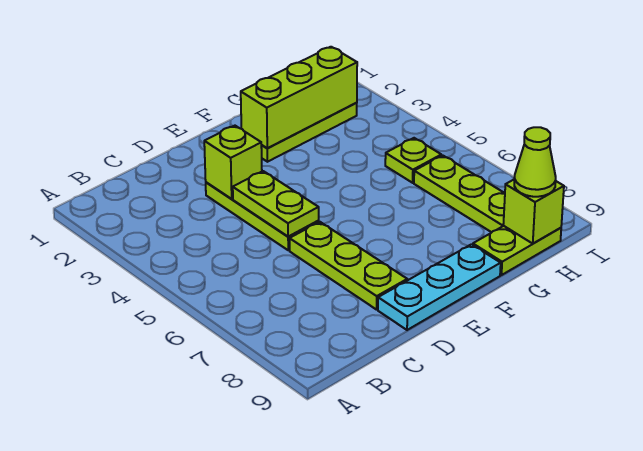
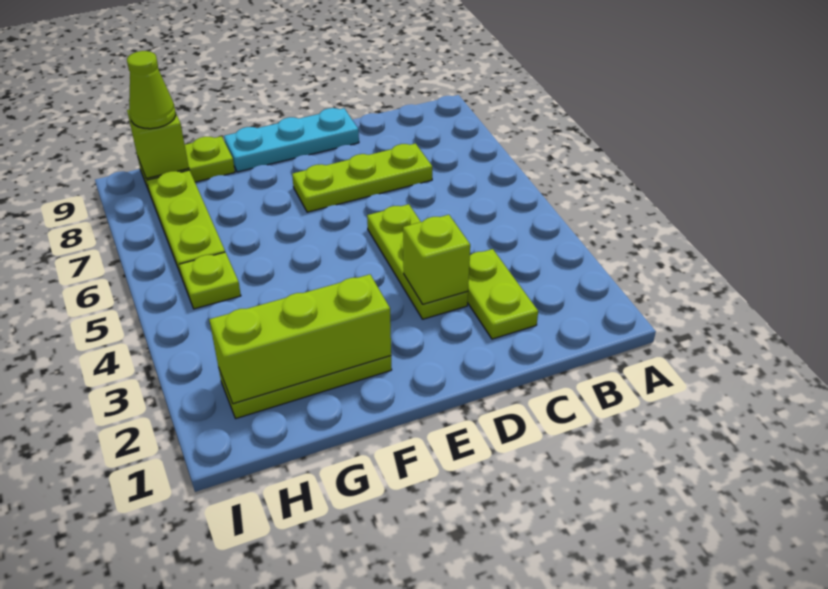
lime plate D4:D5 level 2 -> lime plate C2:C3 level 1
lime plate D6:D8 level 1 -> lime plate C7:E7 level 1

